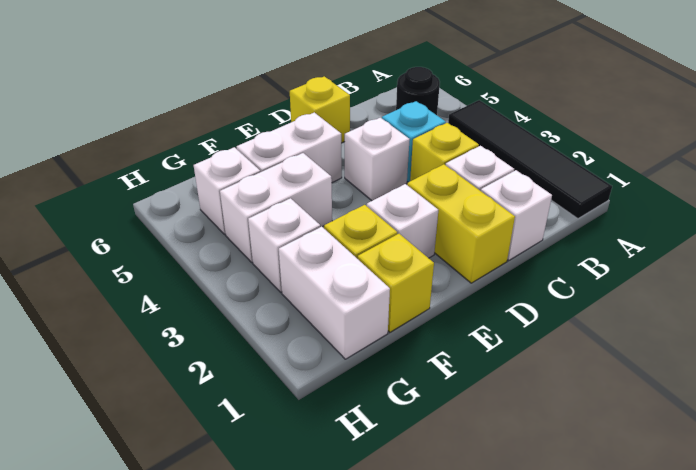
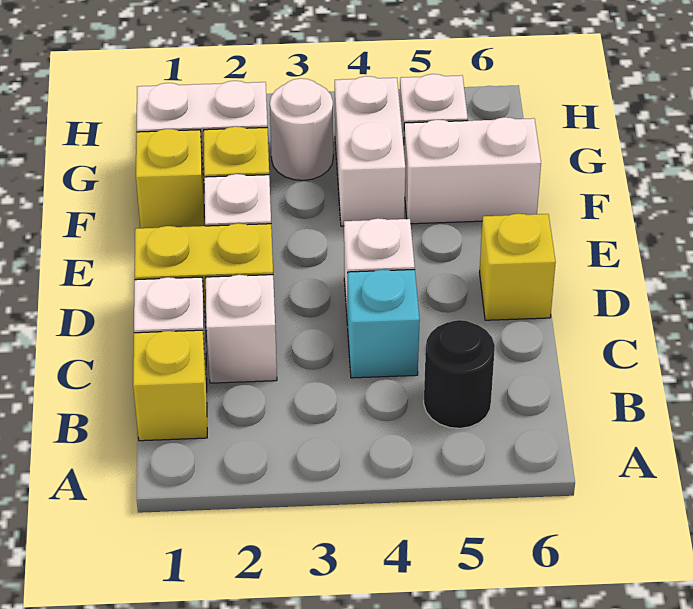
black tile A1:A4 level 1 -> none
yellow brick C3 level 1 -> yellow brick B1 level 1
white brick E5:F5 level 1 -> white brick F5:F6 level 1
white brick G3 level 1 -> white round brick G3 level 1

